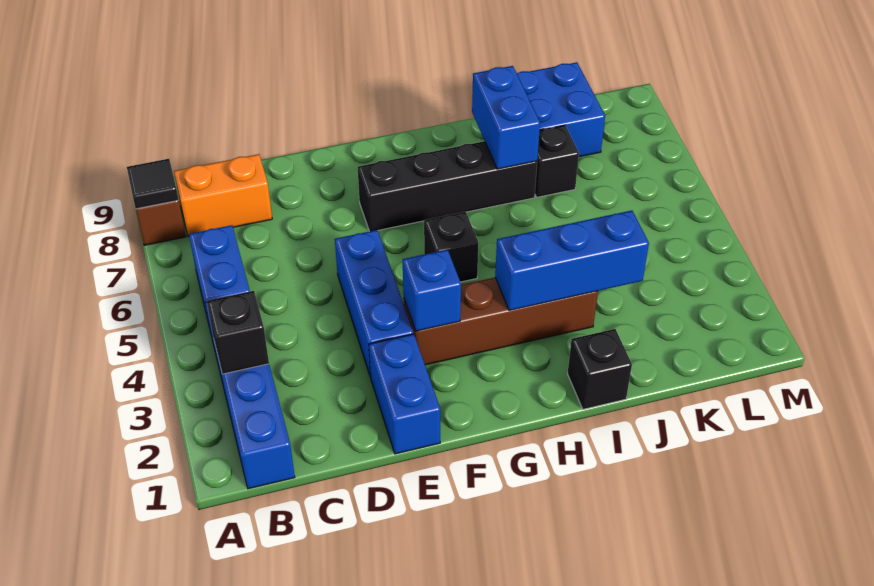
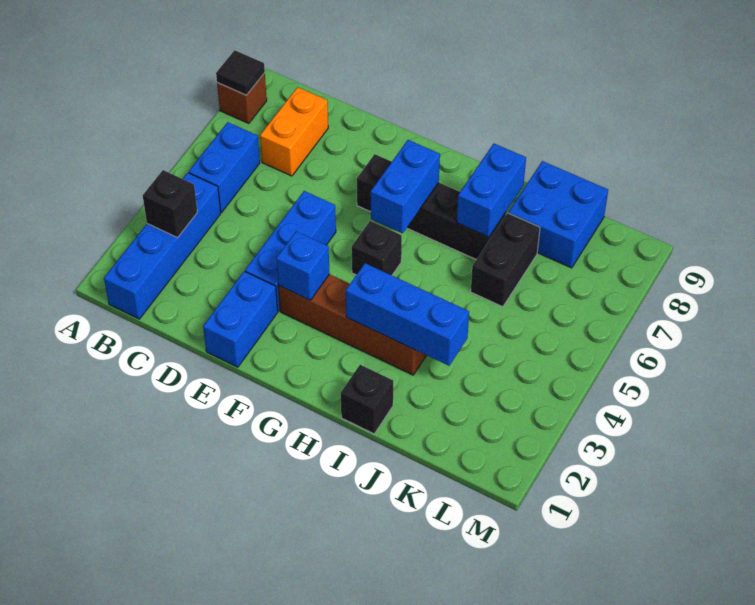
orange brick B8:C8 level 1 -> orange brick C7:C8 level 1
none -> blue brick G6:G7 level 2
black brick J7 level 1 -> black brick J6:J7 level 1

